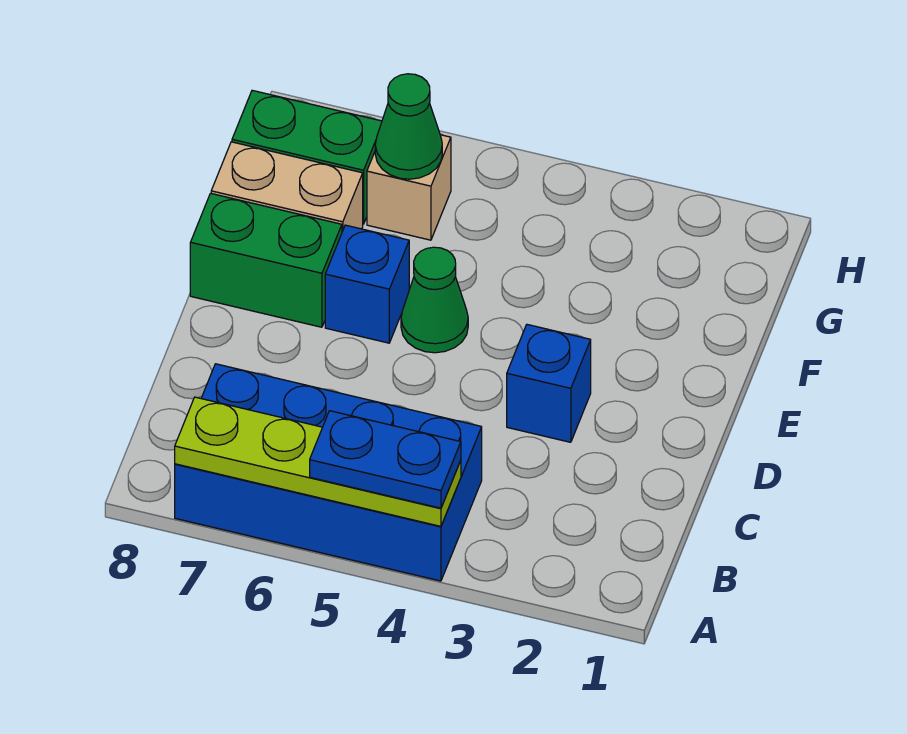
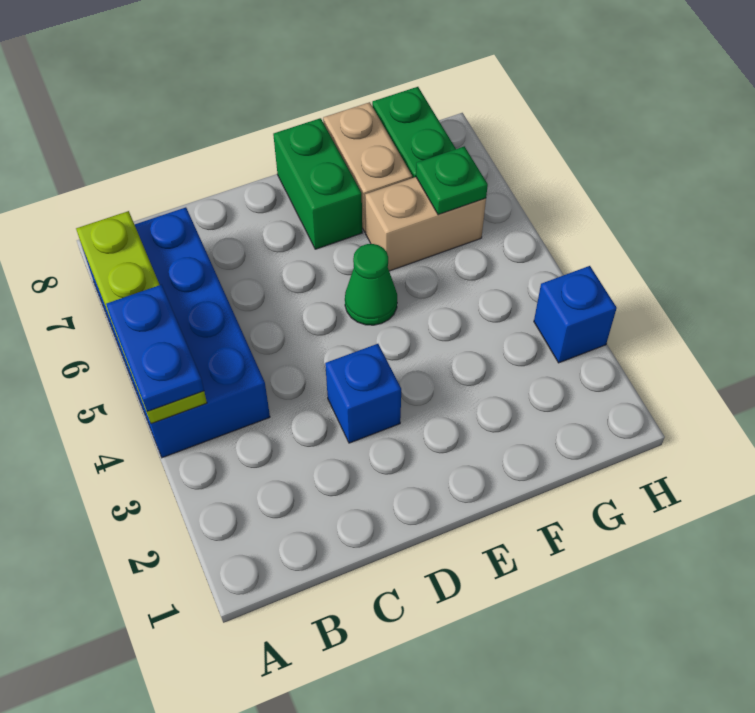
blue brick E6 level 1 -> blue brick H3 level 1
tan brick G6 level 1 -> tan brick F6:G6 level 1
green cone G6 level 2 -> green plate G6 level 2

